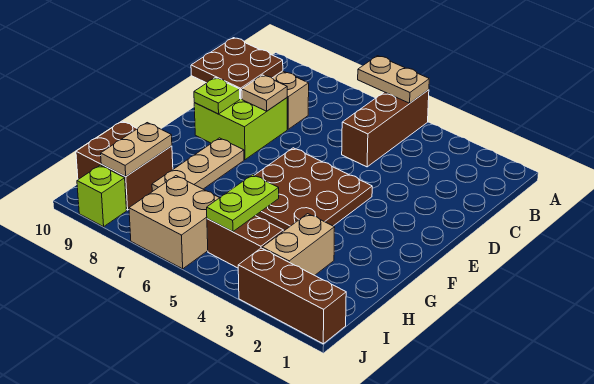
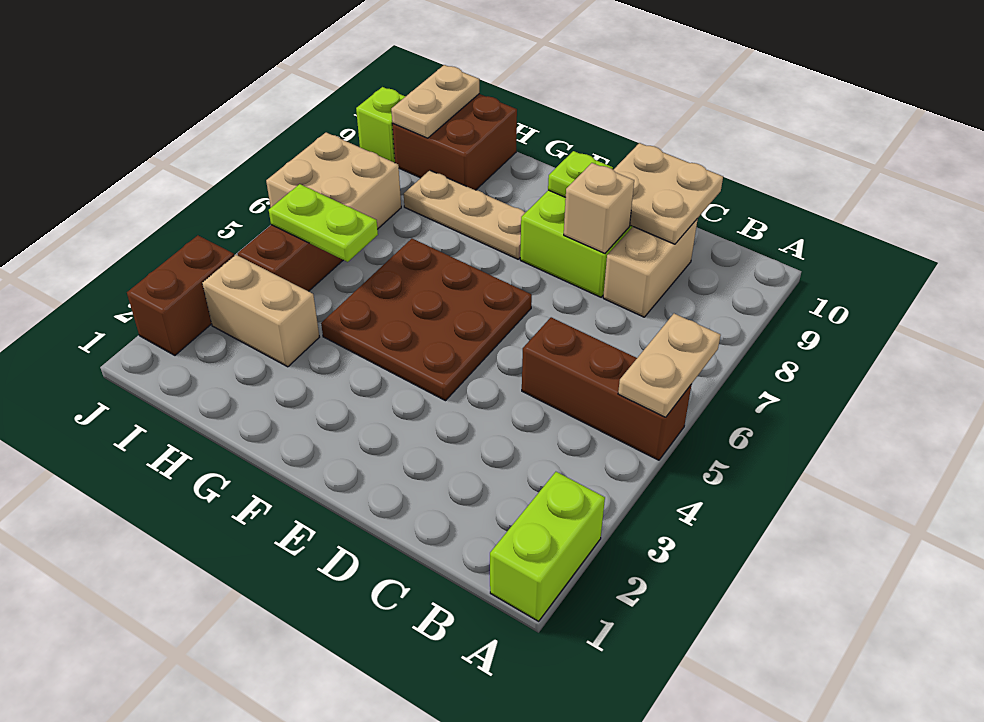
none -> lime brick A1:A2 level 1
brown plate C9:D10 level 2 -> tan plate C9:D10 level 2
tan plate D8 level 2 -> tan brick D8 level 2
tan plate H9:I9 level 2 -> tan plate I9:I10 level 2
brown brick J1:J3 level 1 -> brown brick J2:J3 level 1

